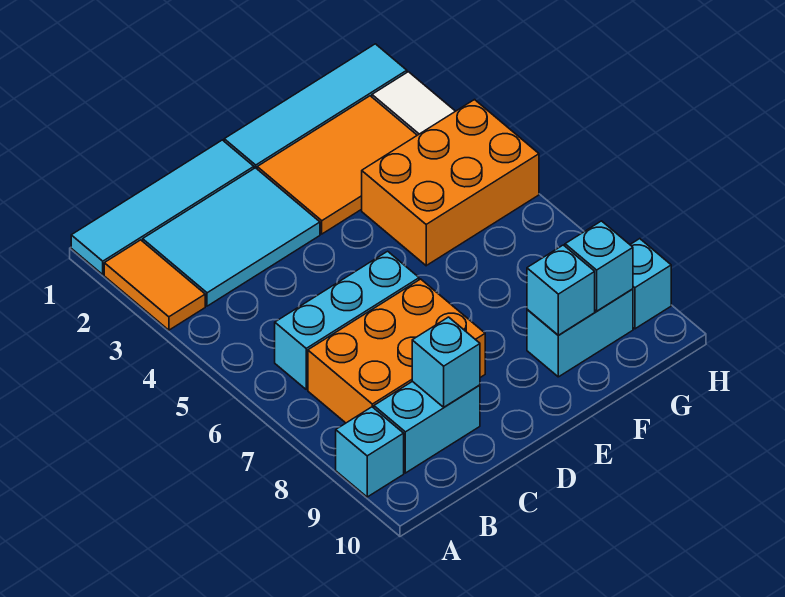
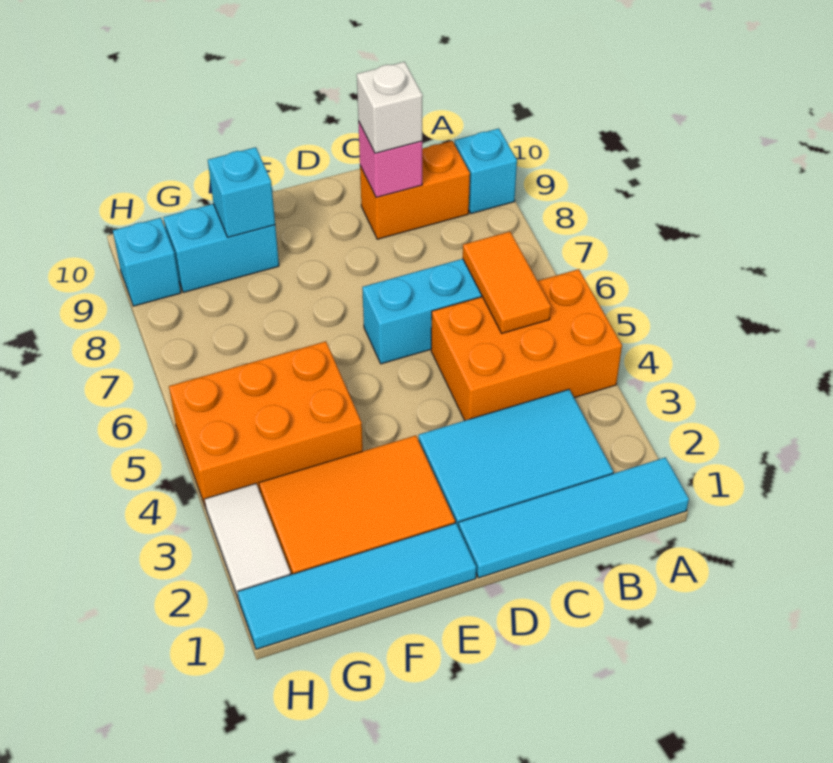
orange tile A2:A3 level 1 -> orange tile B5:B6 level 2
orange brick B7:D8 level 1 -> orange brick A4:C5 level 1
cyan brick B9:C9 level 1 -> orange brick B9:C9 level 1
cyan brick C9 level 2 -> pink brick C9 level 2
none -> white brick C9 level 3
cyan brick G9 level 2 -> none

